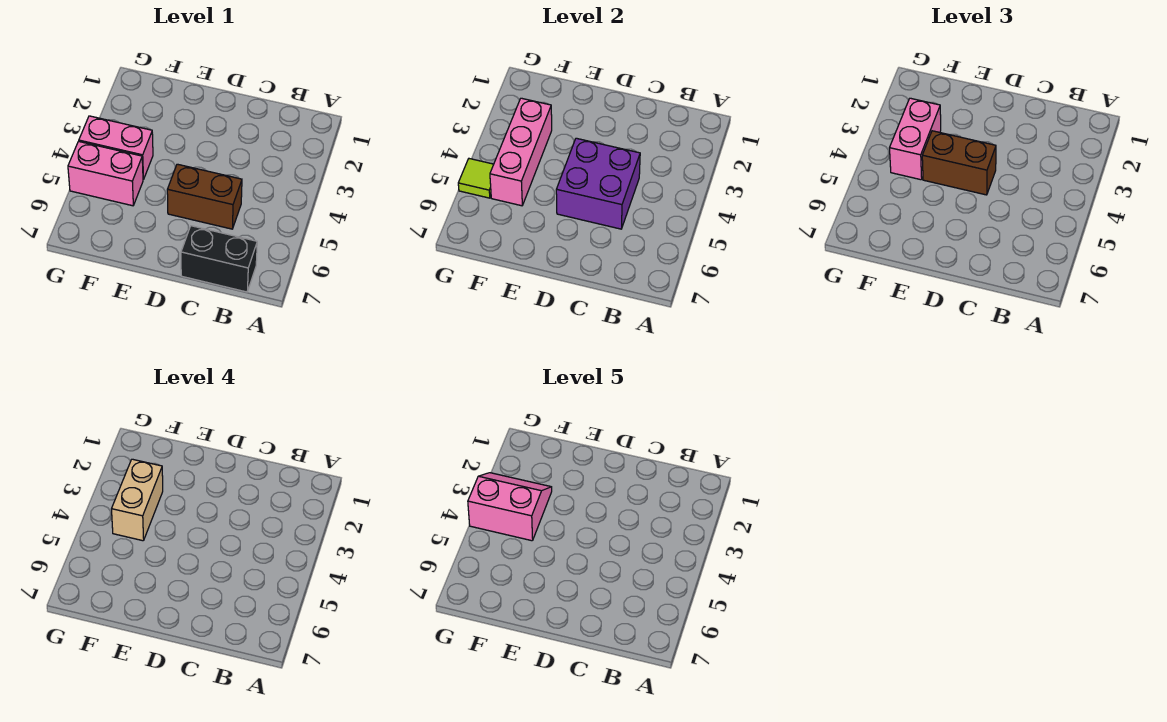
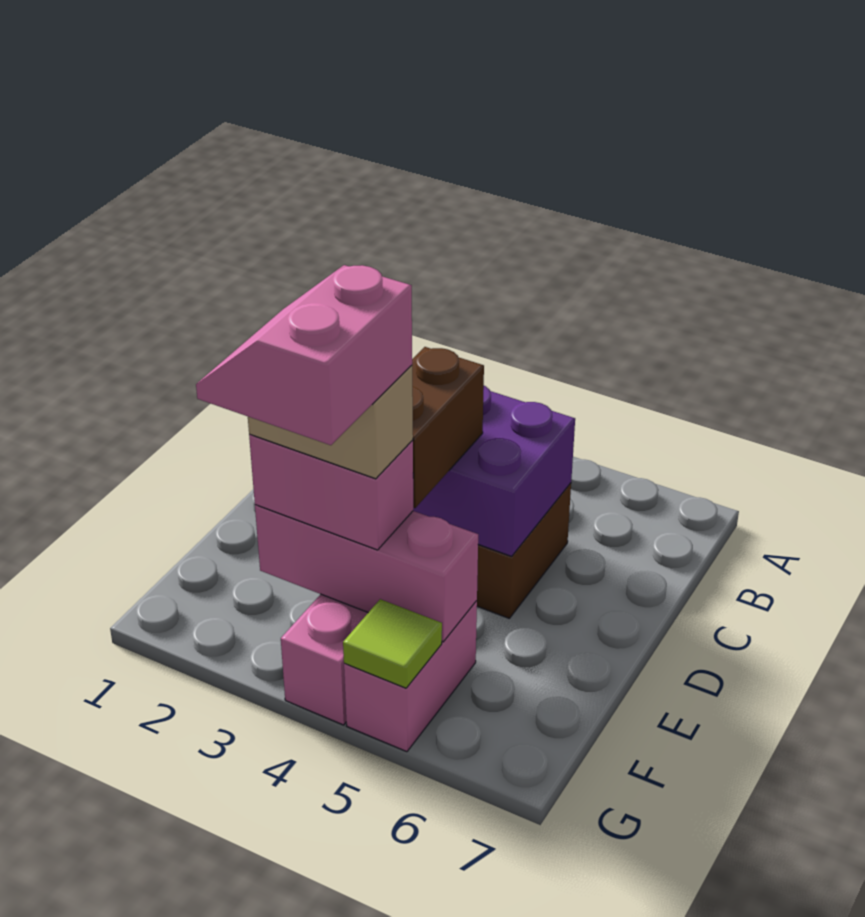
black brick B7:C7 level 1 -> none

